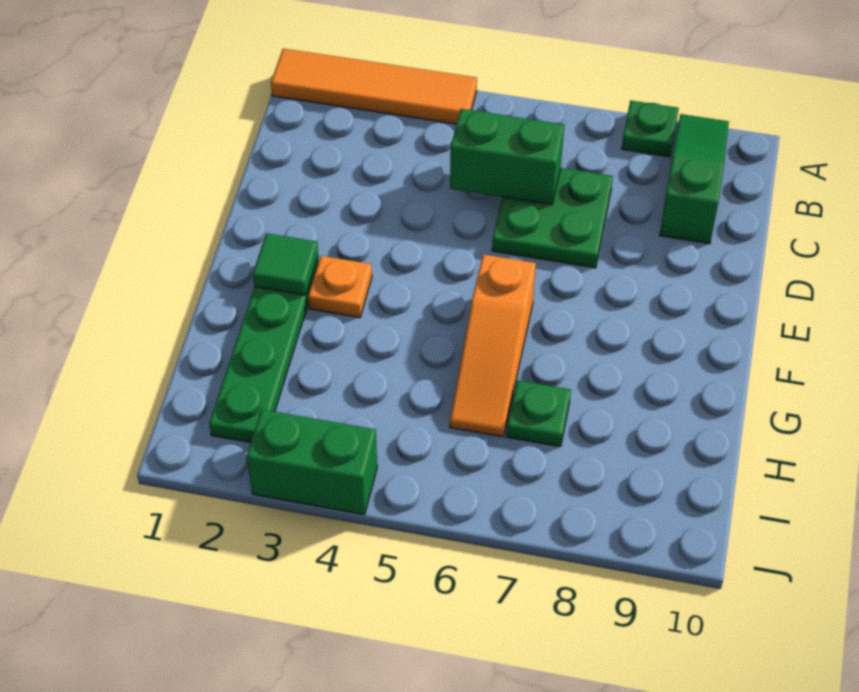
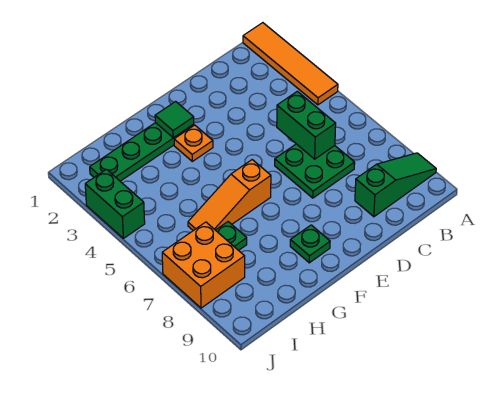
green plate A8 level 1 -> green plate F9 level 1
none -> orange brick I7:J8 level 1

